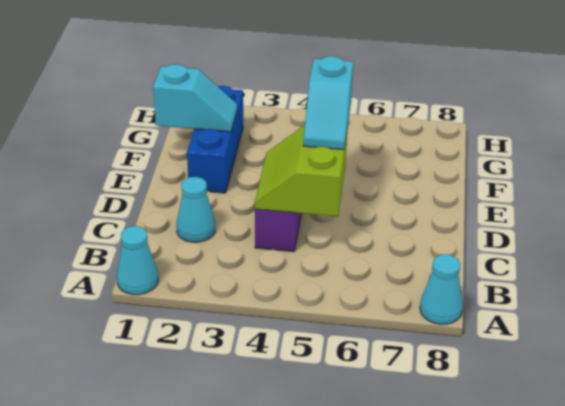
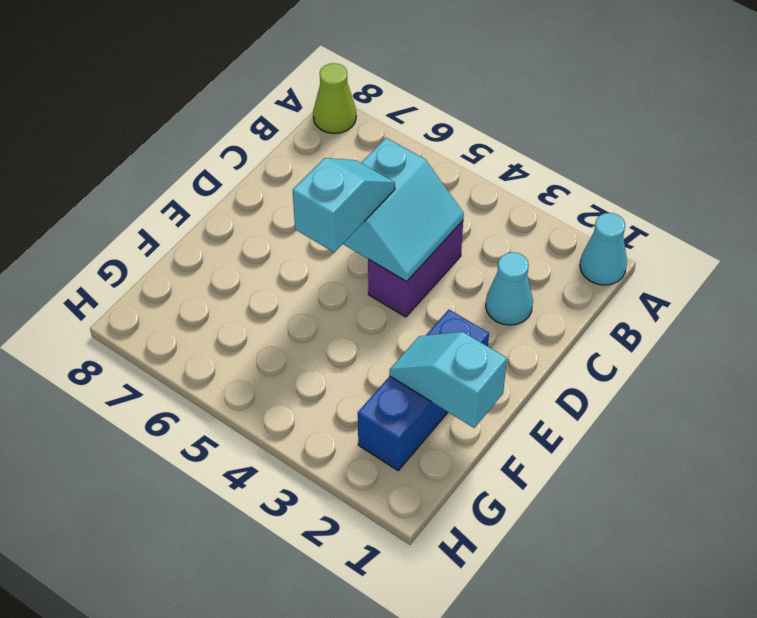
cyan cone A8 level 1 -> lime cone A8 level 1
lime slope C4:D5 level 2 top 5 -> cyan slope C4:D5 level 2 top 5

